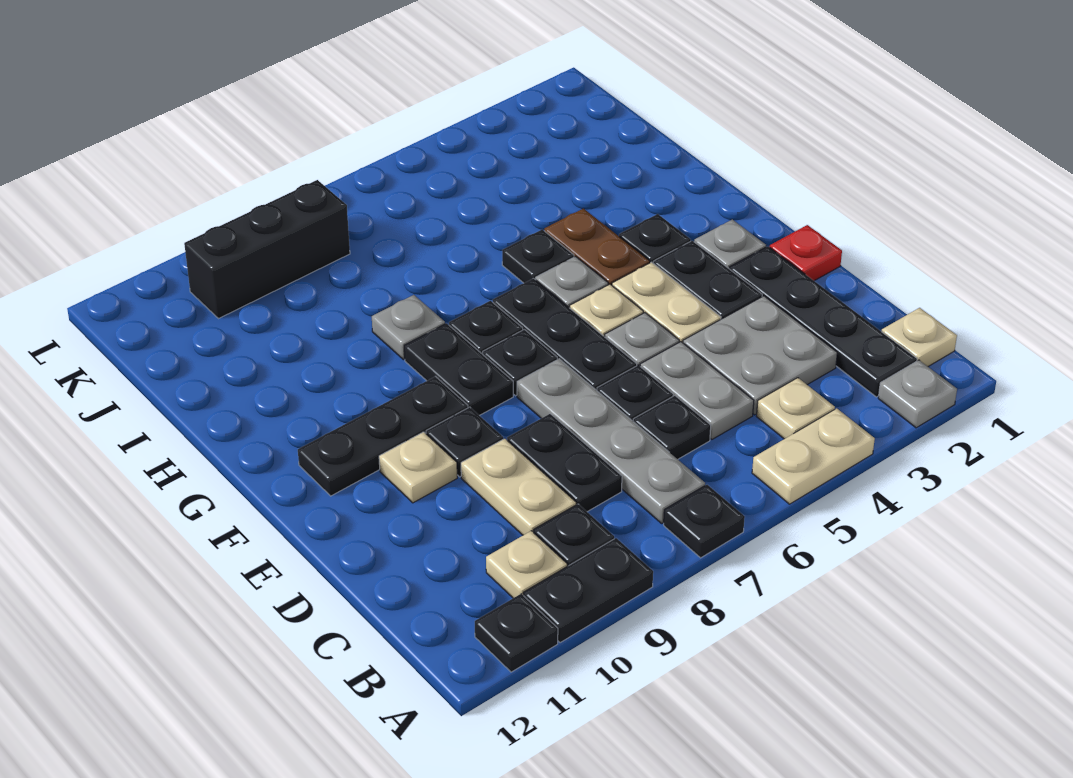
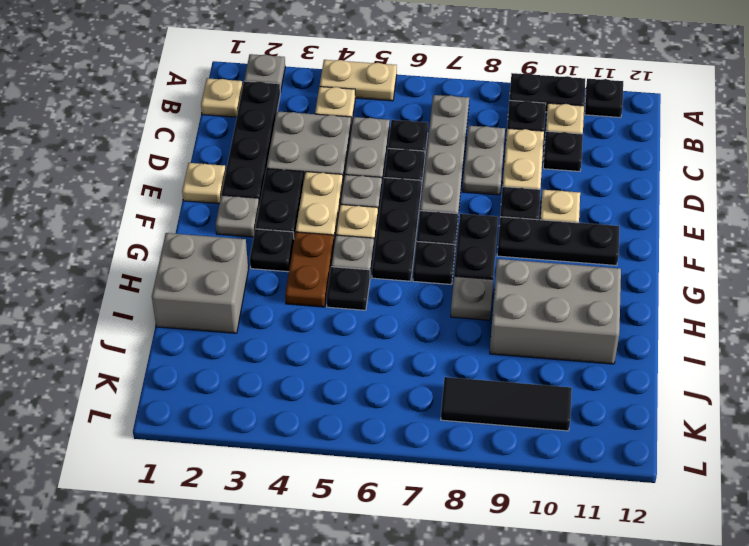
black plate A7 level 1 -> black plate C10 level 1
black plate C8:D8 level 1 -> grey plate C8:D8 level 1
red plate E1 level 1 -> tan plate E1 level 1
none -> grey brick H1:I2 level 1
none -> grey brick H9:I11 level 1
black brick K8:K10 level 1 -> black tile K8:K10 level 1

